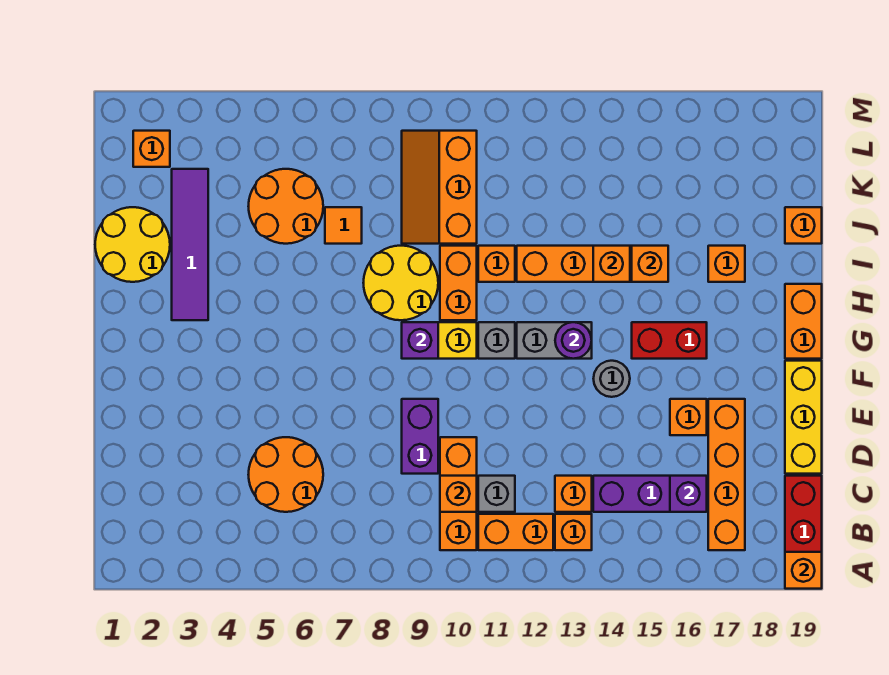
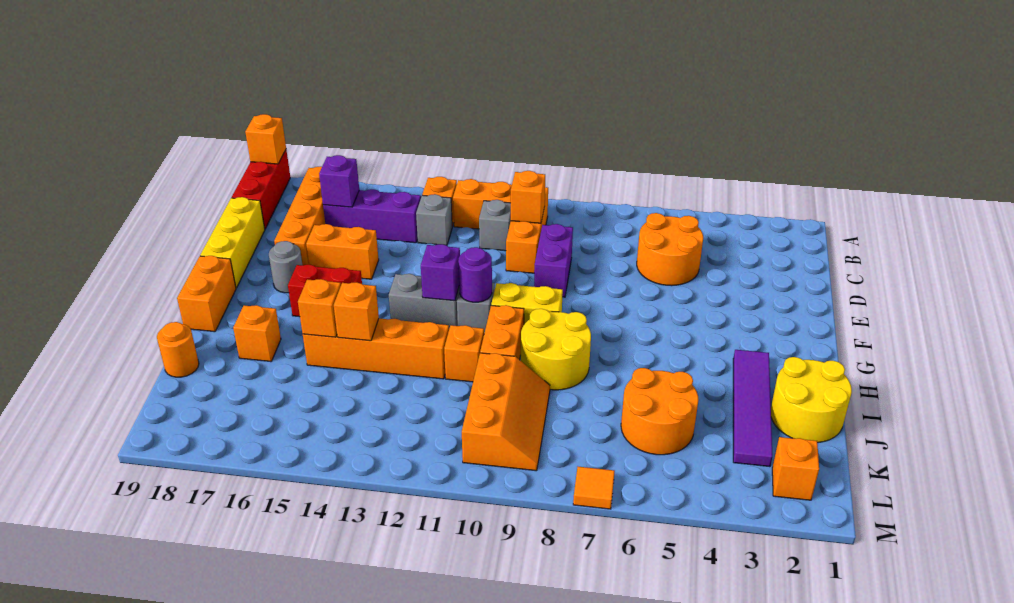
orange brick C13 level 1 -> grey brick C13 level 1
orange brick E16 level 1 -> orange brick E15:E16 level 1
grey round brick F14 level 1 -> grey round brick F17 level 1
purple brick G9 level 2 -> purple brick G12 level 2
purple round brick G13 level 2 -> purple round brick G11 level 2
orange tile J7 level 1 -> orange tile M7 level 1
orange brick J19 level 1 -> orange round brick J19 level 1

